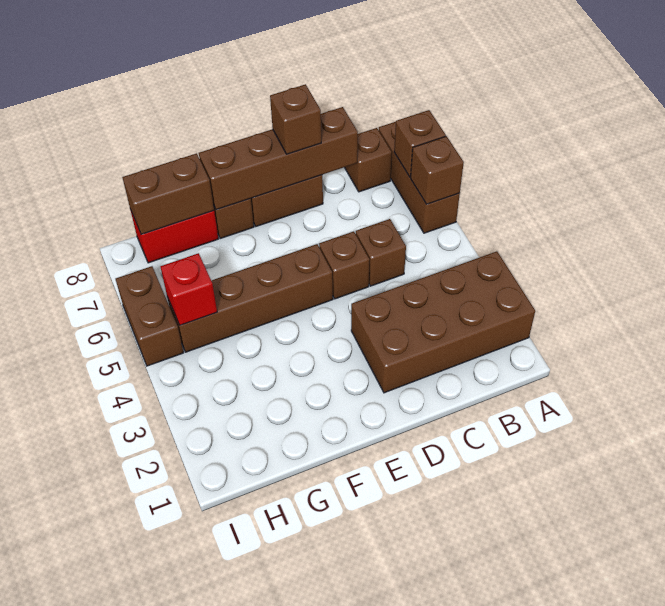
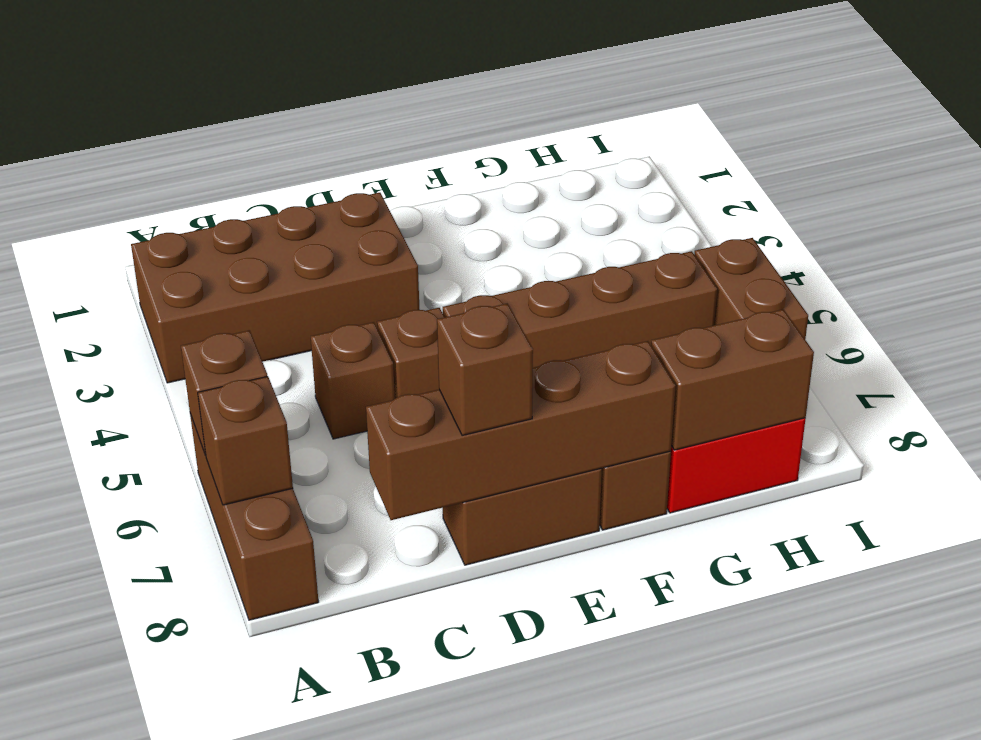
brown brick B8 level 1 -> none
red brick H5 level 2 -> none

